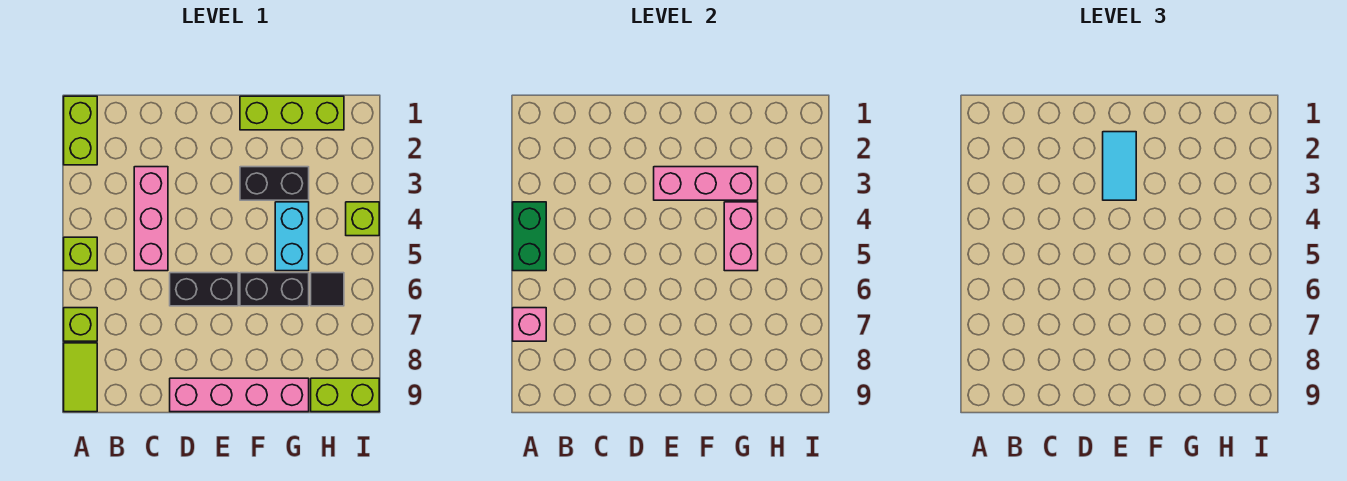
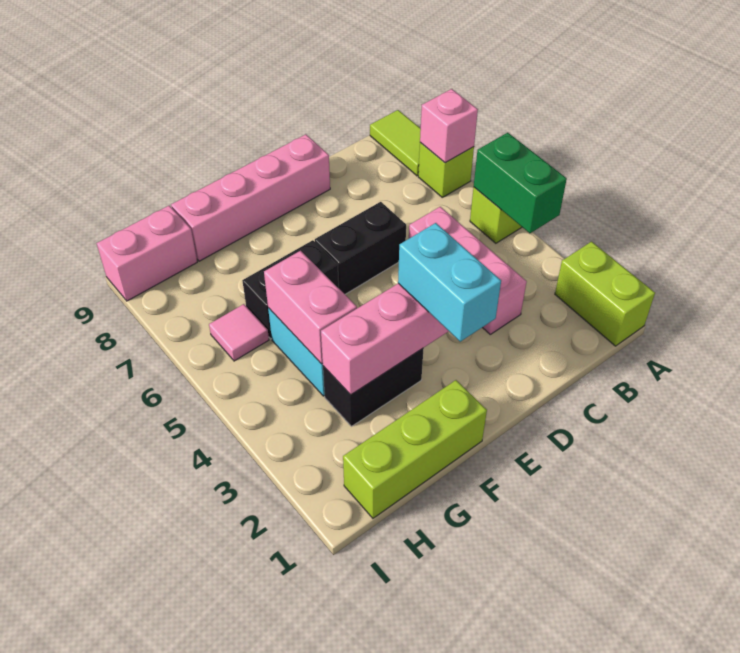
cyan tile E2:E3 level 3 -> cyan brick E2:E3 level 3
black tile H6 level 1 -> pink tile H6 level 1
lime brick H9:I9 level 1 -> pink brick H9:I9 level 1
lime brick I4 level 1 -> none

